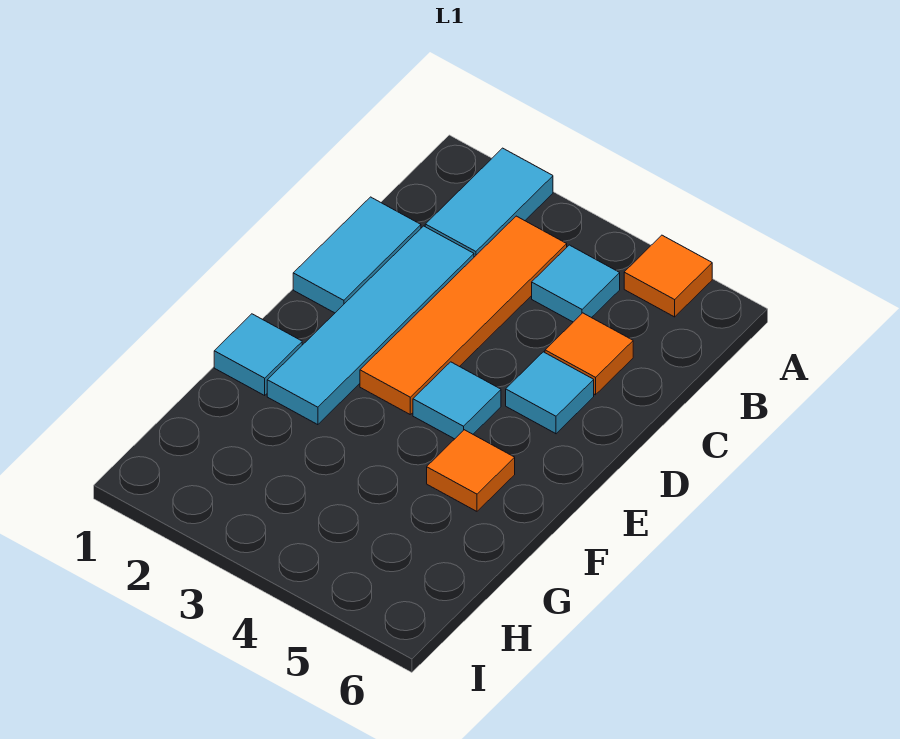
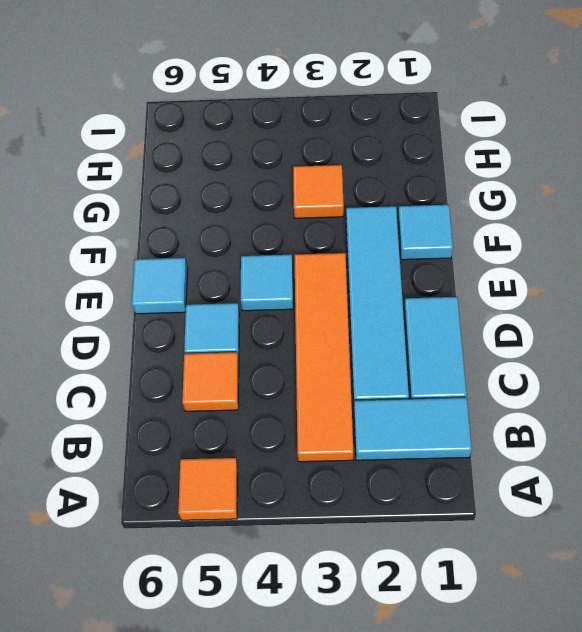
cyan tile A2:B2 level 1 -> cyan tile B1:B2 level 1
cyan tile B4 level 1 -> cyan tile E6 level 1
orange tile F5 level 1 -> orange tile G3 level 1

